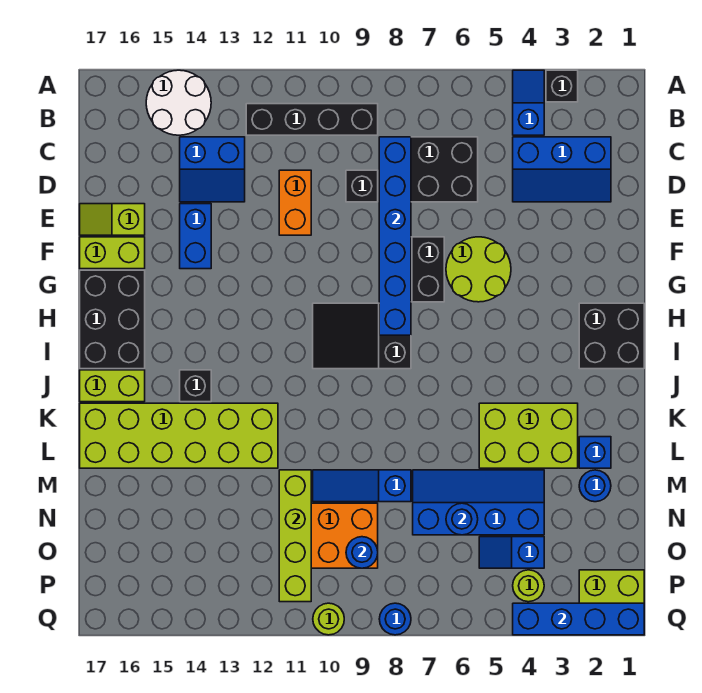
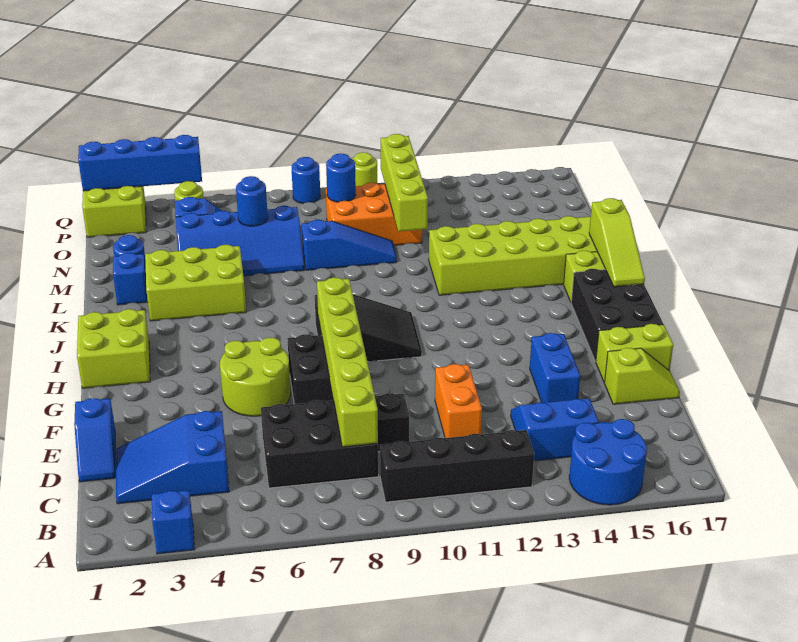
black brick A3 level 1 -> blue brick A3 level 1
blue slope A4:B4 level 1 top B -> blue slope D1:E1 level 1 top E
white round brick A14:B15 level 1 -> blue round brick A14:B15 level 1
blue slope C2:D4 level 1 top C -> blue slope C2:D4 level 1 top 4
blue brick C8:H8 level 2 -> lime brick C8:H8 level 2
black brick H1:I2 level 1 -> lime brick H1:I2 level 1
none -> lime slope I17:K17 level 2 top K
black brick J14 level 1 -> none

